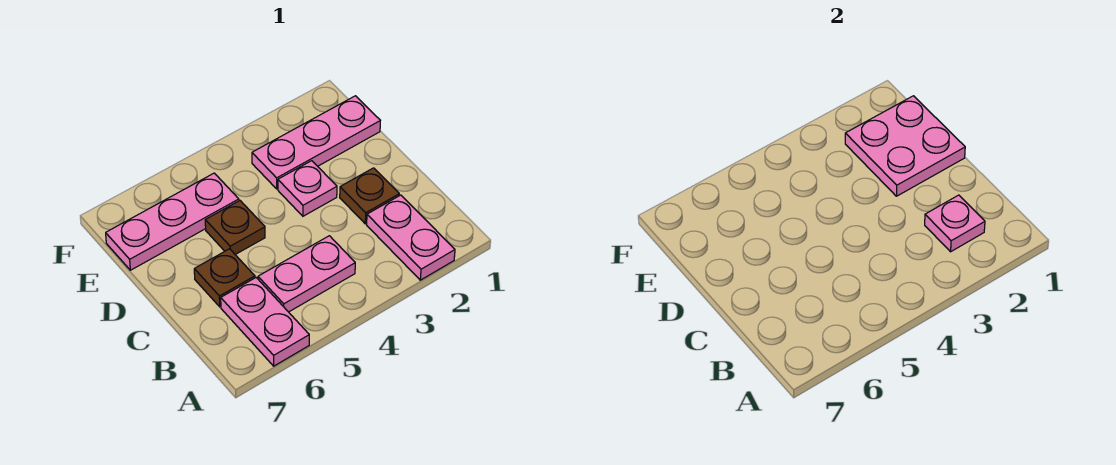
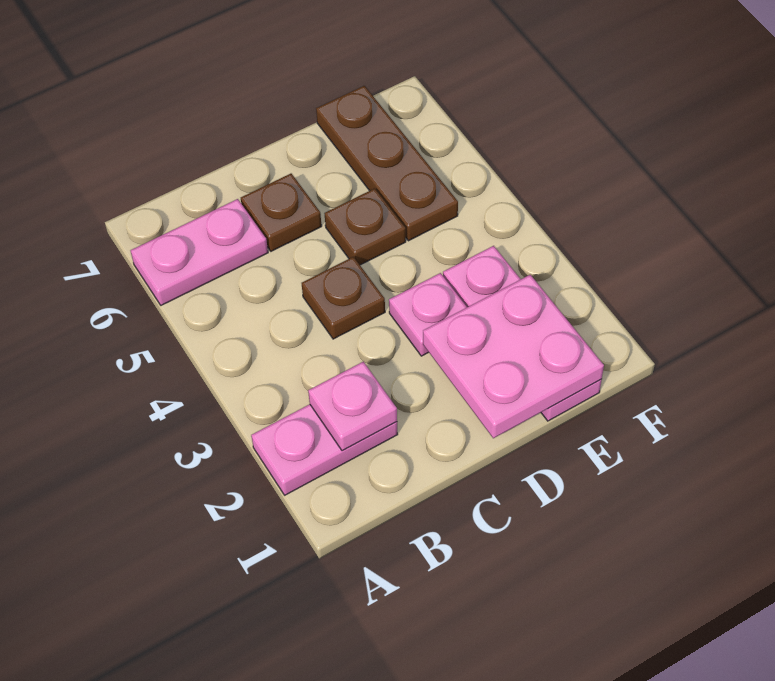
pink plate B4:B5 level 1 -> none
brown plate C2 level 1 -> brown plate C4 level 1
pink plate E5:E7 level 1 -> brown plate E5:E7 level 1

